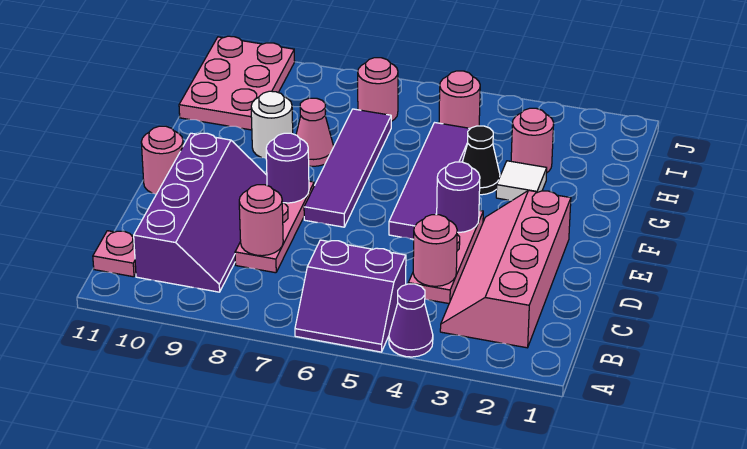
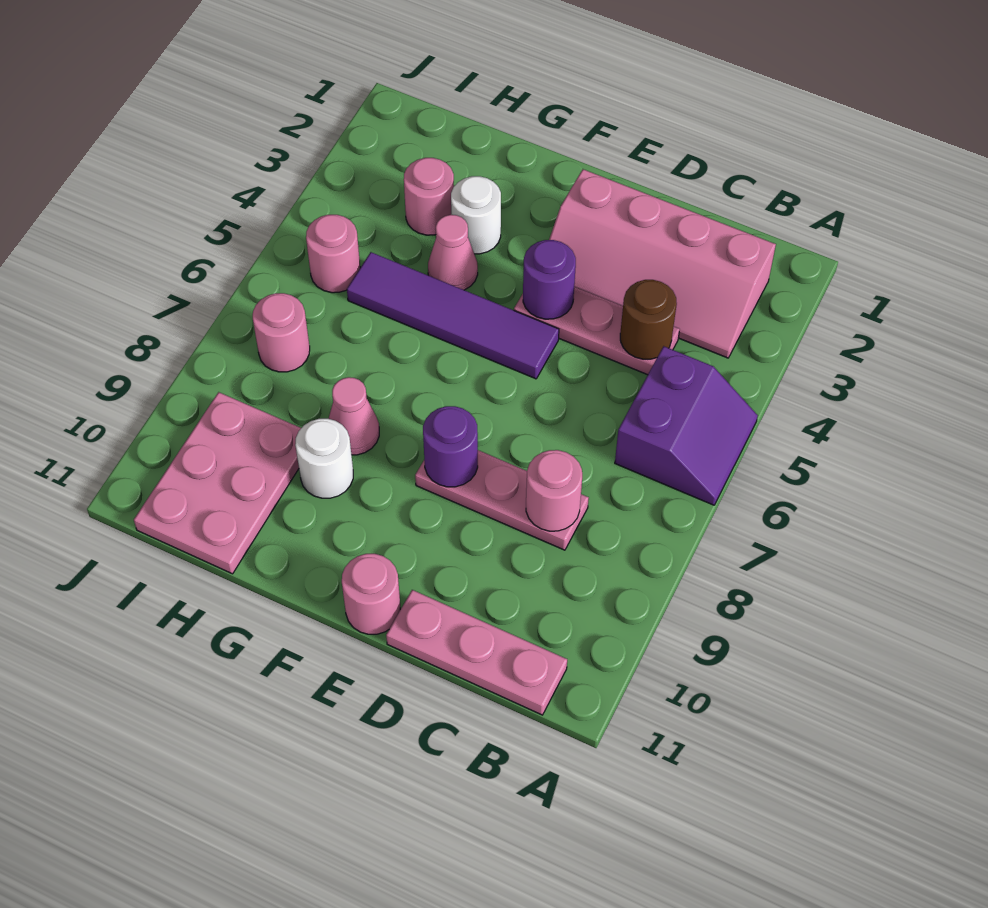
purple cone A4 level 1 -> none
purple slope B9:E10 level 1 top 10 -> none
pink plate B11 level 1 -> pink plate B11:D11 level 1
pink round brick C4 level 2 -> brown round brick C4 level 2
purple tile E7:H7 level 1 -> none
white tile G3 level 1 -> white round brick G3 level 1
black cone G4 level 1 -> pink cone G4 level 1
pink plate H10:J11 level 1 -> pink plate H9:I11 level 1

